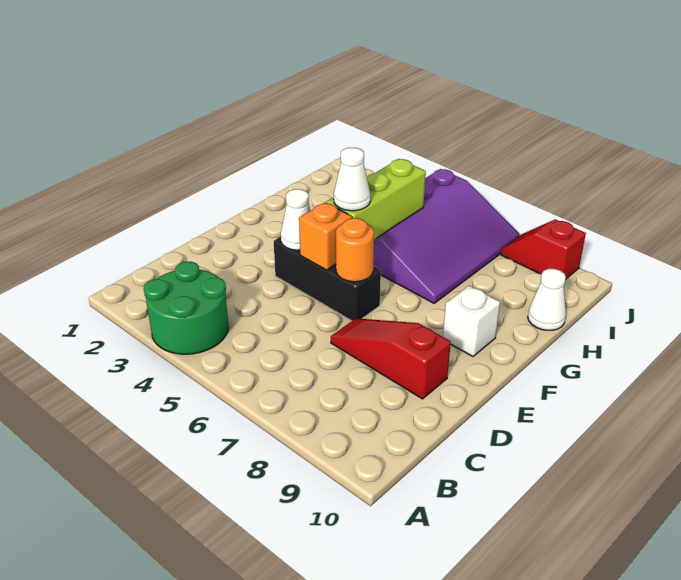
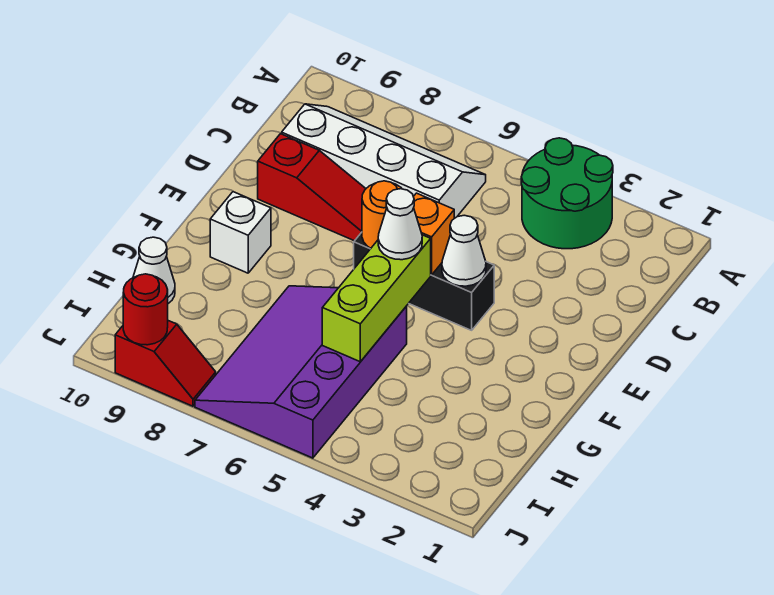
none -> white slope B6:C9 level 1 top C
none -> red round brick J9 level 2

